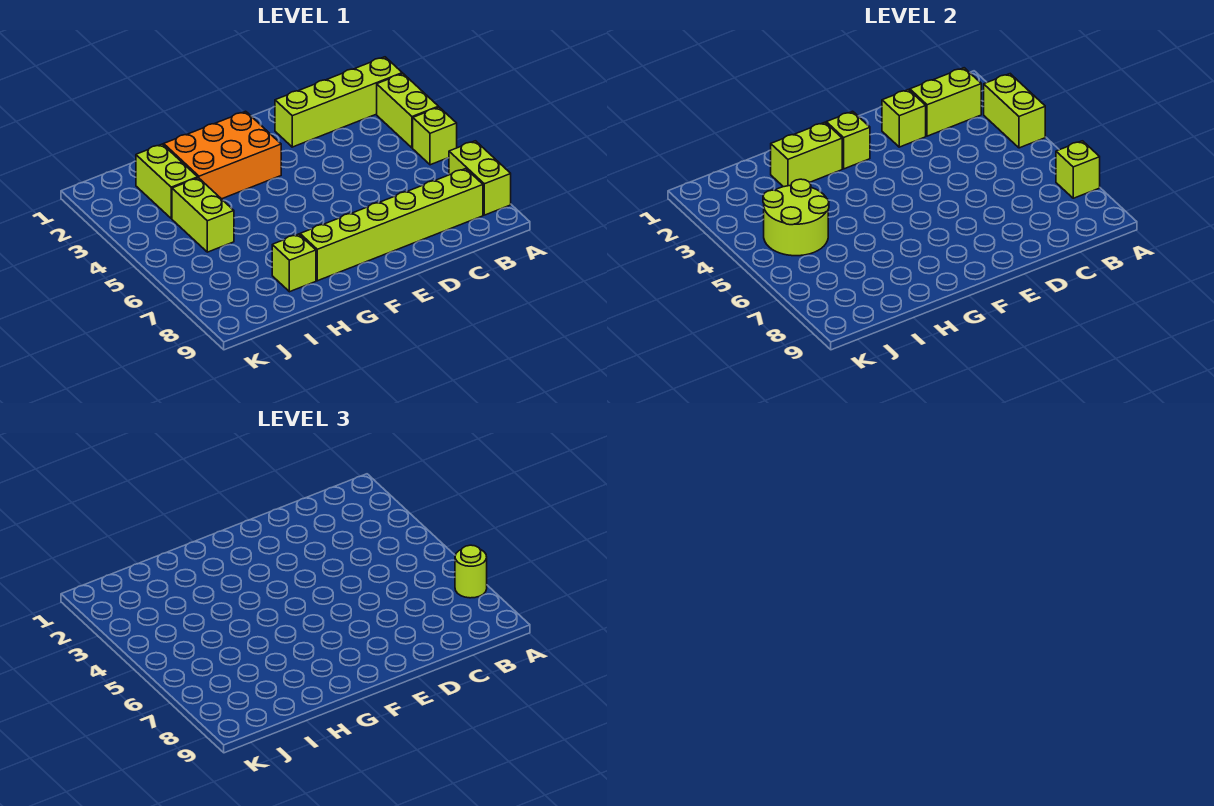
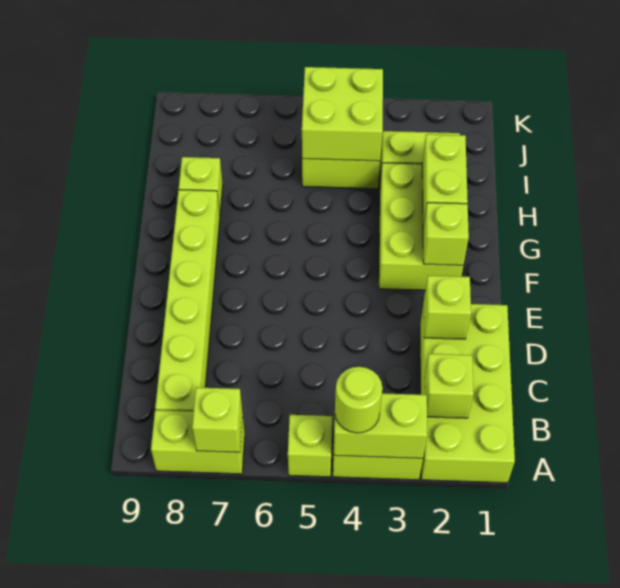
lime brick A2:D2 level 1 -> lime brick A1:D2 level 1
lime round brick A7 level 3 -> lime round brick A4 level 3
lime brick B2:C2 level 2 -> lime brick B2 level 2
orange brick F2:H3 level 1 -> lime brick F2:H3 level 1
lime round brick I4:J5 level 2 -> lime brick I4:J5 level 2

